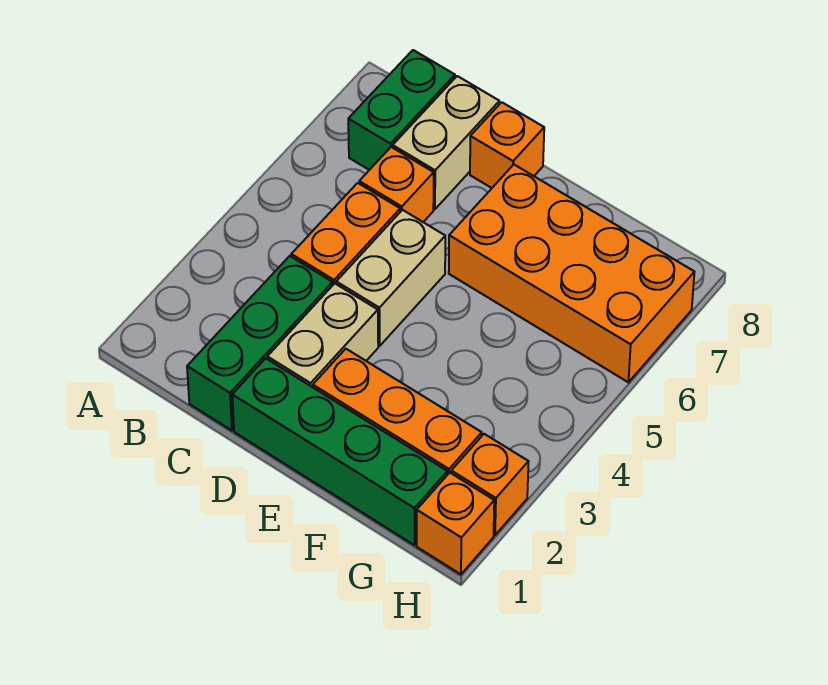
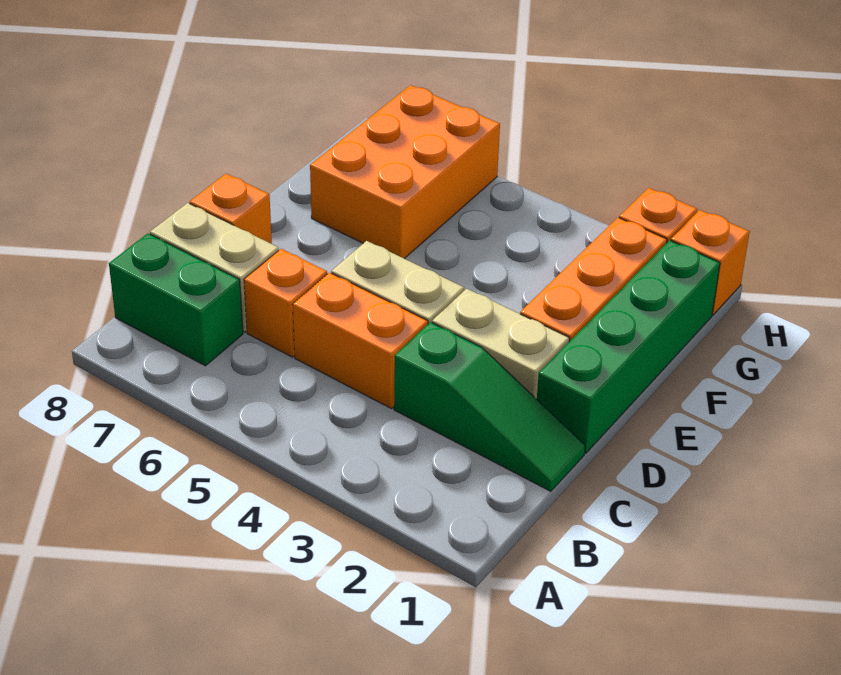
green brick C1:C3 level 1 -> green slope C1:C3 level 1 top 3
orange brick E6:H7 level 1 -> orange brick F6:H7 level 1

